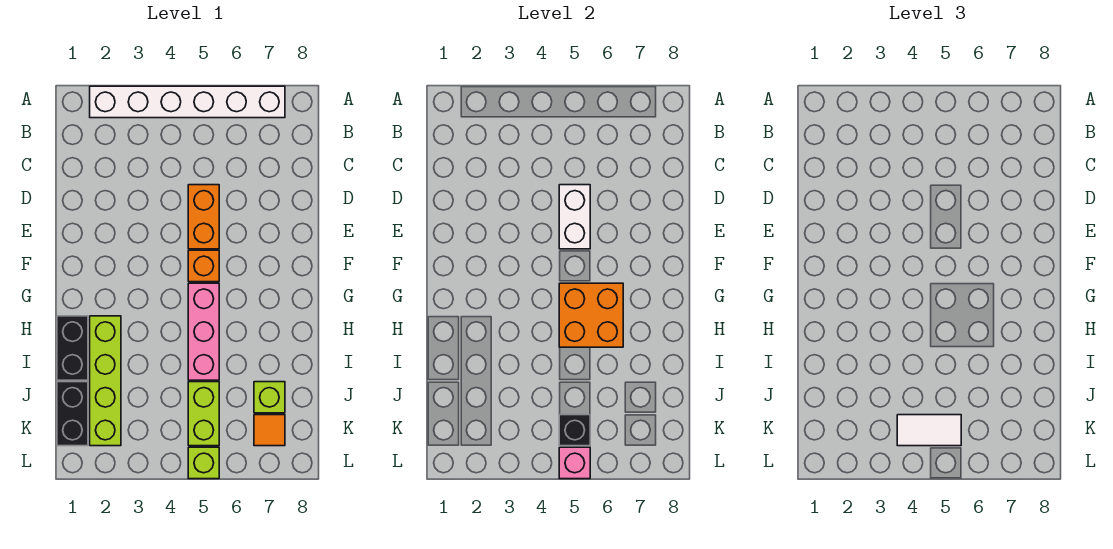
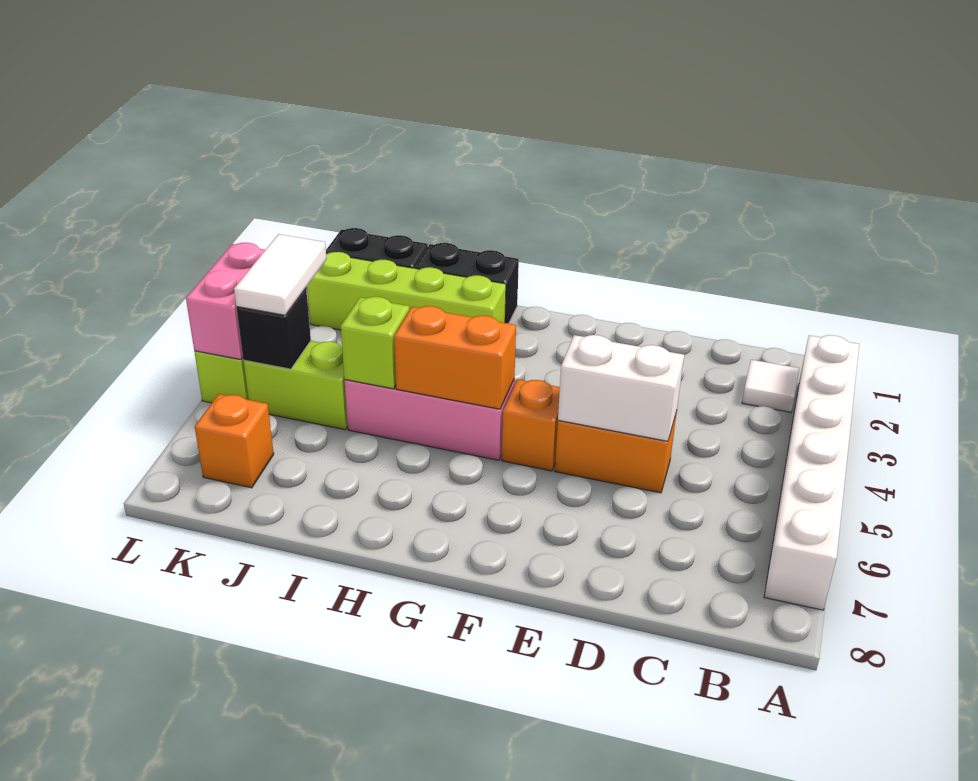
none -> white tile B2 level 1
orange brick G5:H6 level 2 -> orange brick G5:H5 level 2
lime brick J7 level 1 -> lime brick I5 level 2
orange tile K7 level 1 -> orange brick K7 level 1
pink brick L5 level 2 -> pink brick L4:L5 level 2

